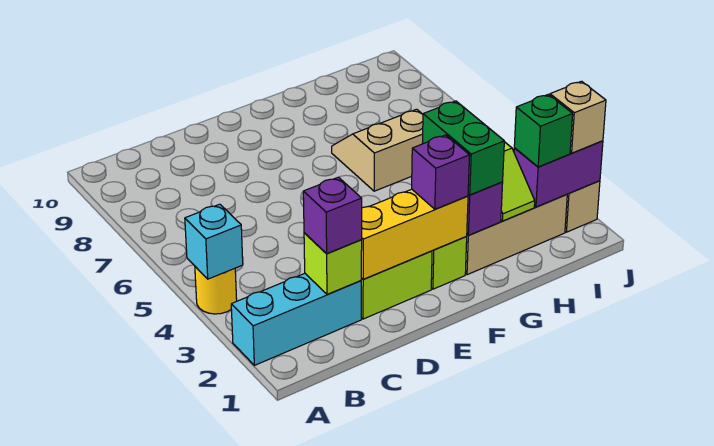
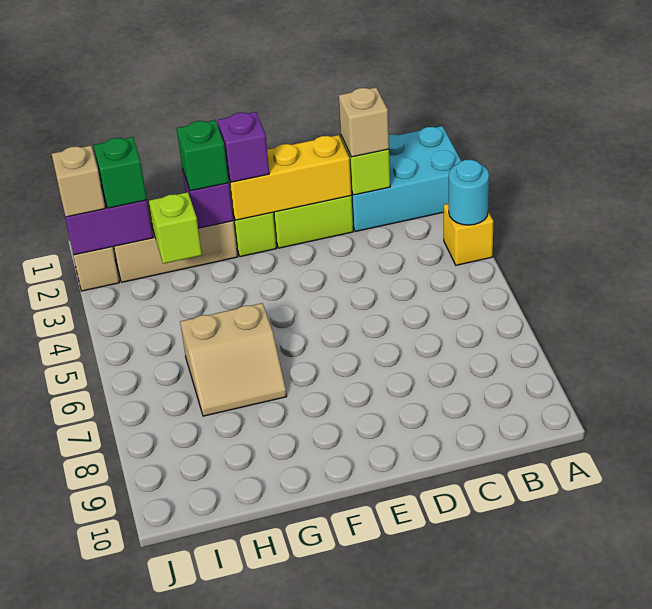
cyan brick A2:C2 level 1 -> cyan brick A1:C2 level 1
yellow round brick A4 level 1 -> yellow brick A4 level 1
cyan brick A4 level 2 -> cyan round brick A4 level 2
purple brick C2 level 3 -> tan brick C2 level 3
green brick G2:G3 level 3 -> green brick G2 level 3

